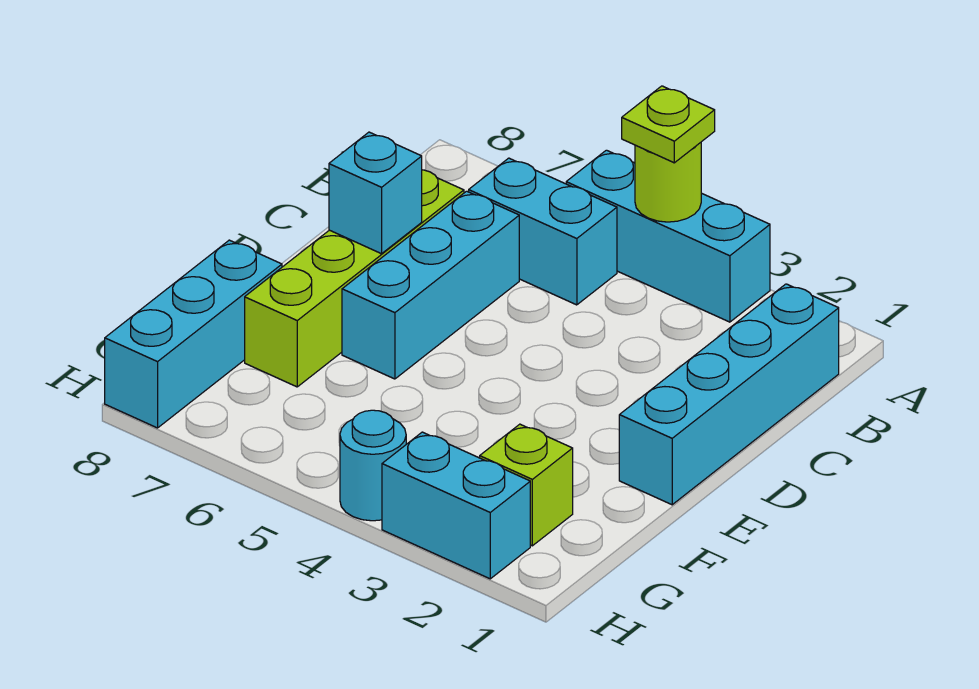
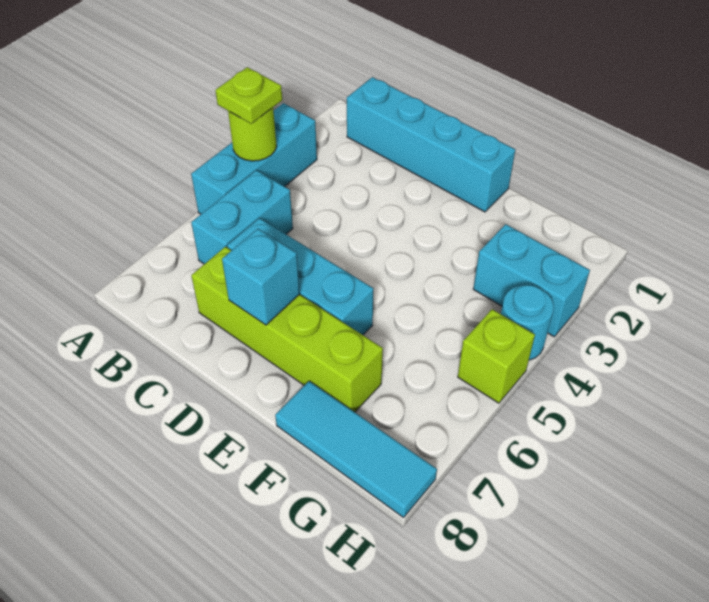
cyan brick F8:H8 level 1 -> cyan tile F8:H8 level 1
lime brick G2 level 1 -> lime brick H5 level 1
cyan brick H2:H3 level 1 -> cyan brick G3:H3 level 1

